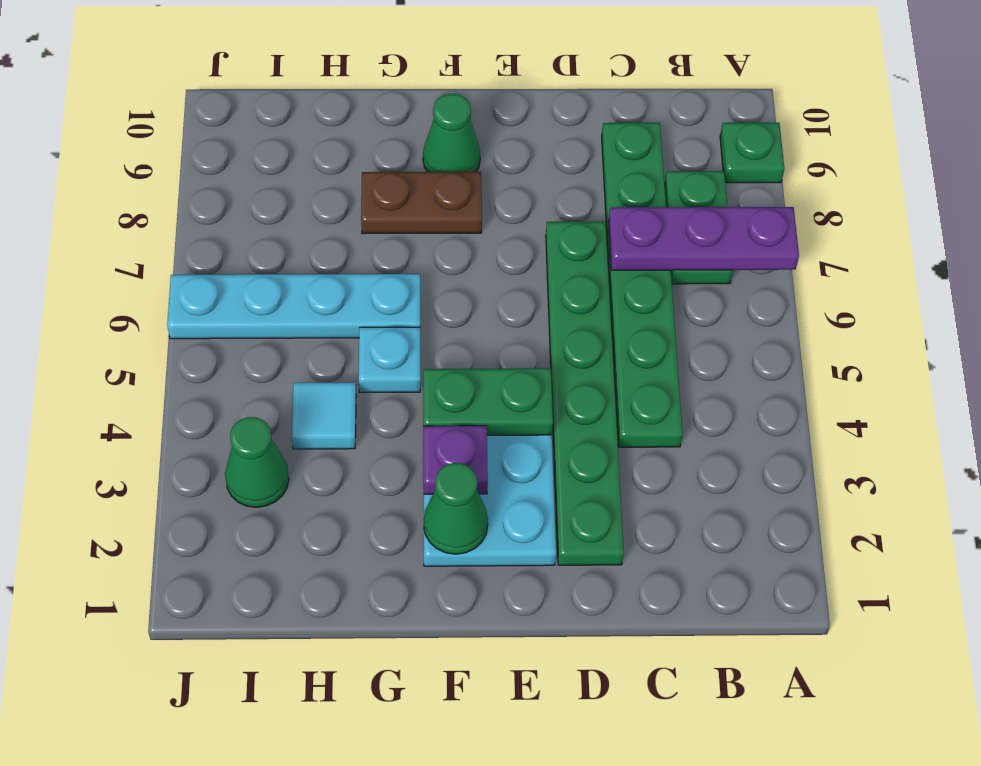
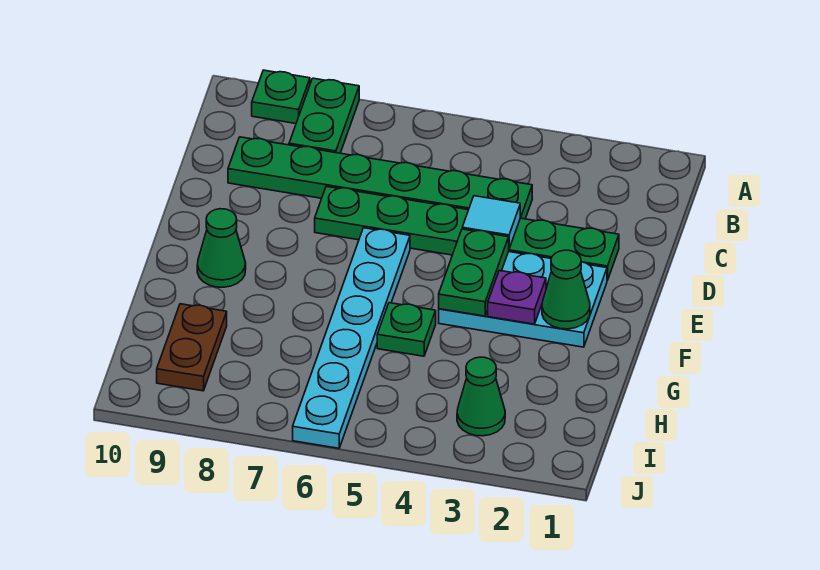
purple plate A7:C7 level 2 -> none
green plate B7:B8 level 1 -> green plate A8:B8 level 1
brown plate F8:G8 level 1 -> brown plate H9:I9 level 1
cyan plate G5 level 1 -> green plate G5 level 1
cyan plate G6:J6 level 1 -> cyan plate E6:J6 level 1
cyan tile H4 level 1 -> cyan tile D4 level 2

